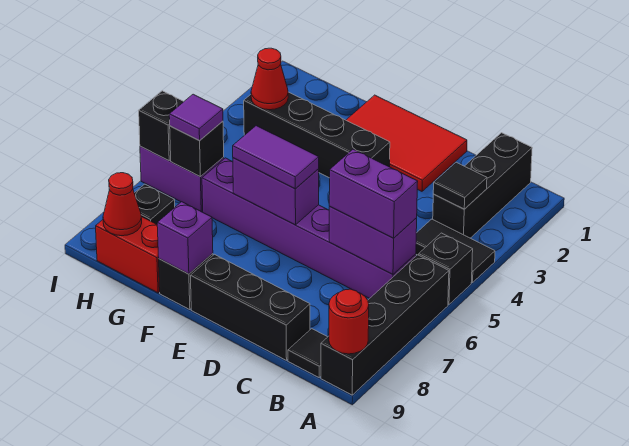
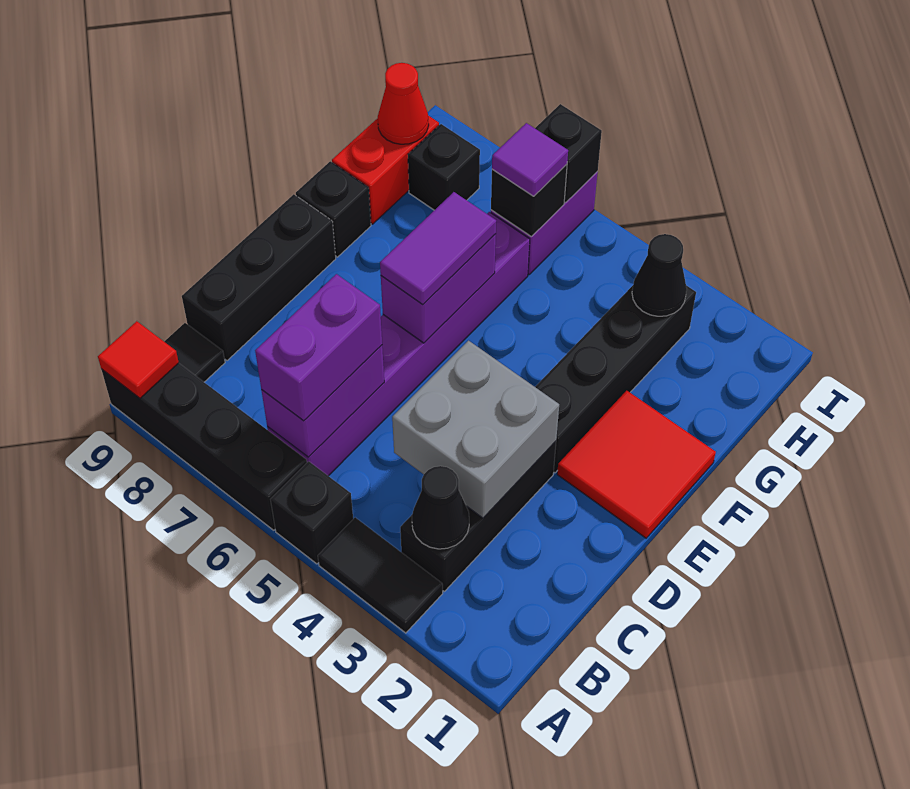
black tile A4:B4 level 1 -> black tile A3:A4 level 1
red round brick A9 level 2 -> red tile A9 level 2
black brick B1:B3 level 1 -> black brick B3:D3 level 1
black tile B3 level 2 -> black cone B3 level 2
none -> grey brick C3:D4 level 2
red tile D1:F2 level 1 -> red tile E1:F2 level 1
purple brick F9 level 2 -> none
red cone H3 level 2 -> black cone H3 level 2

